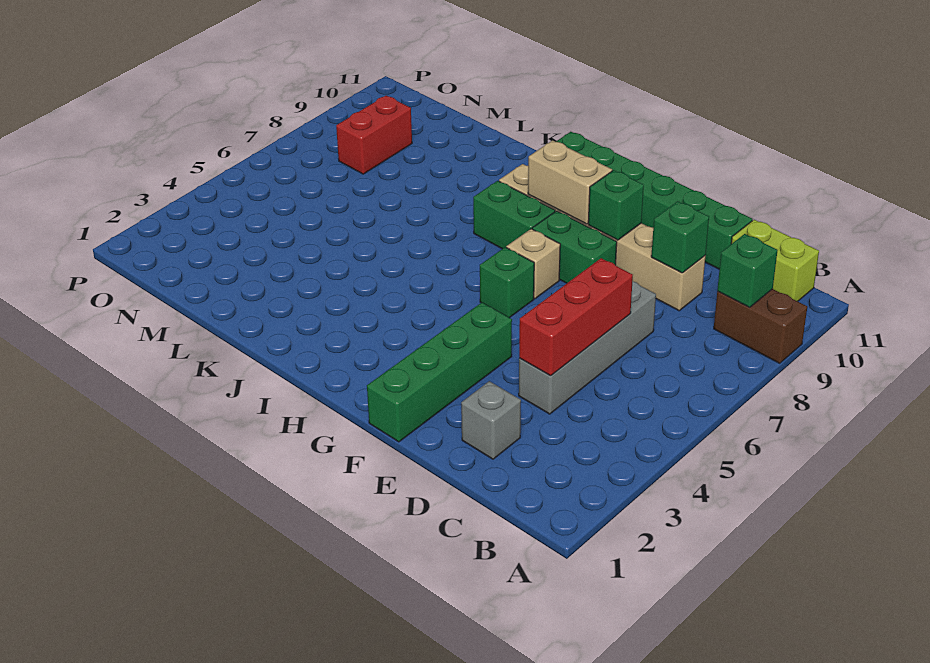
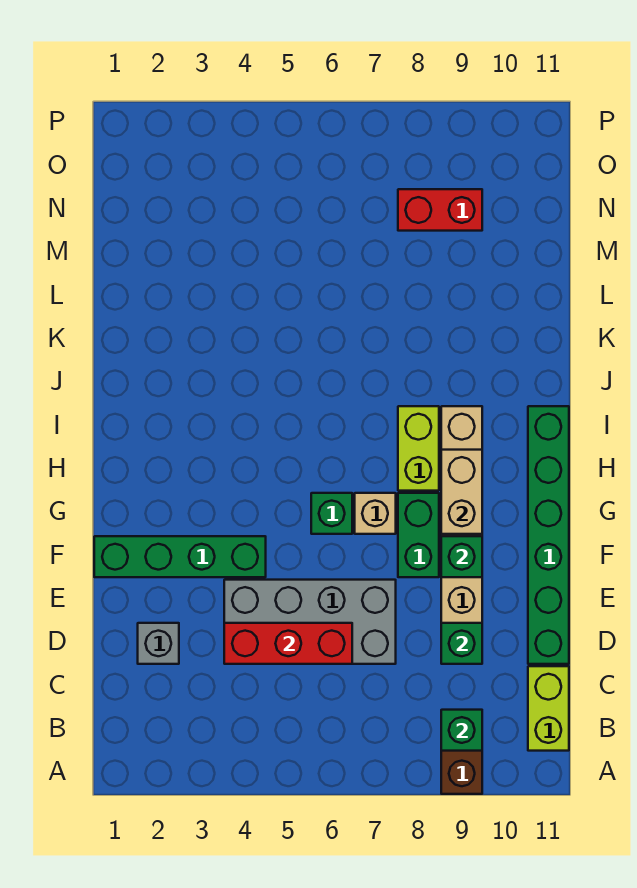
grey brick D4:D7 level 1 -> grey brick D4:E7 level 1
green brick H8:I8 level 1 -> lime brick H8:I8 level 1

